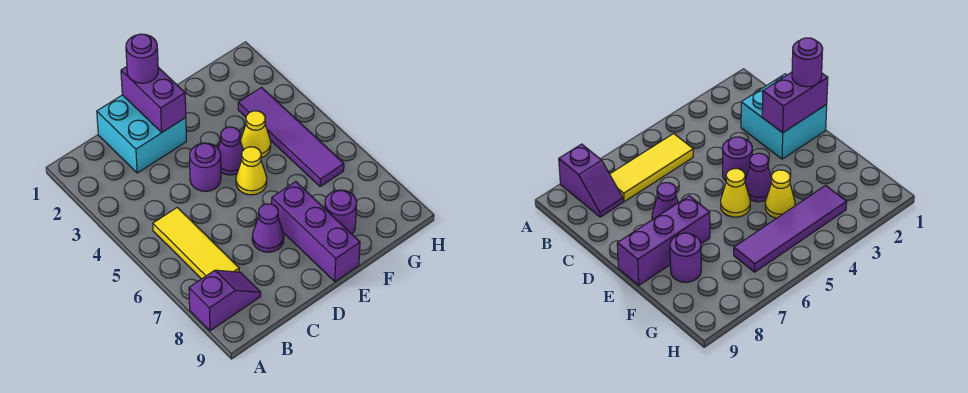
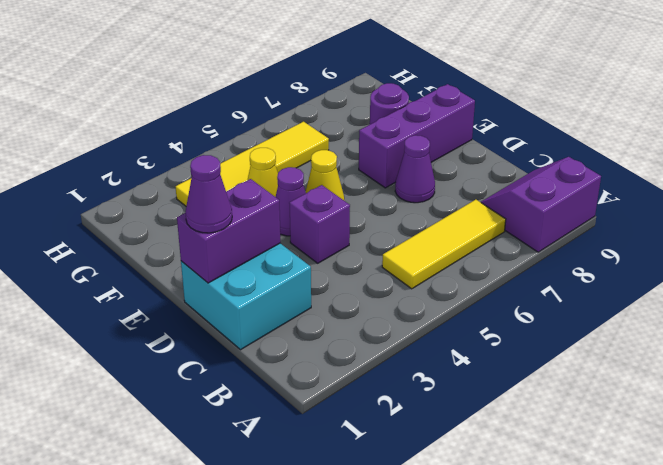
purple slope A8:B8 level 1 top A -> purple slope A8:B9 level 1 top A
purple round brick D1 level 3 -> purple cone D1 level 3
purple round brick D4 level 1 -> purple brick D4 level 1
purple tile G3:G6 level 1 -> yellow tile G3:G6 level 1

